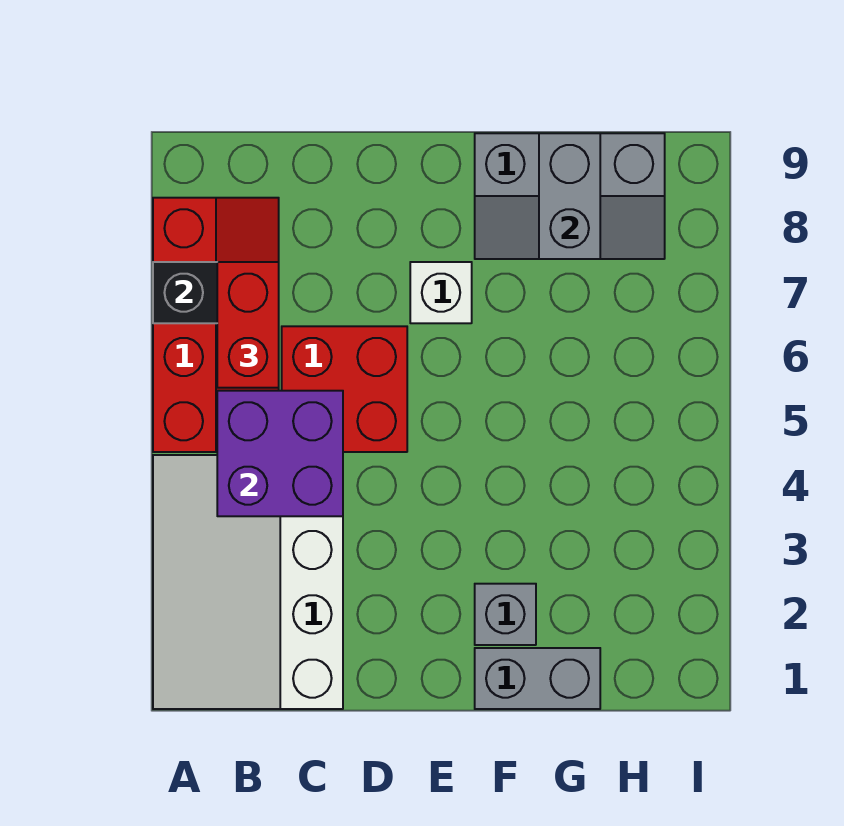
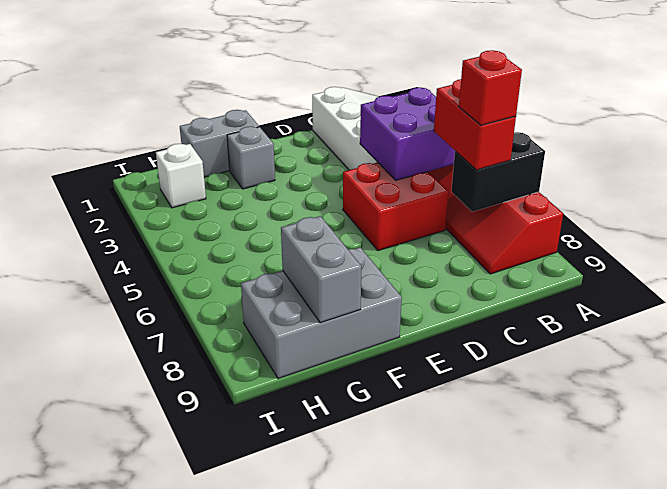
none -> red brick B7 level 4
white brick E7 level 1 -> white brick H2 level 1
grey slope F8:H9 level 1 top 9 -> grey brick F8:H9 level 1

